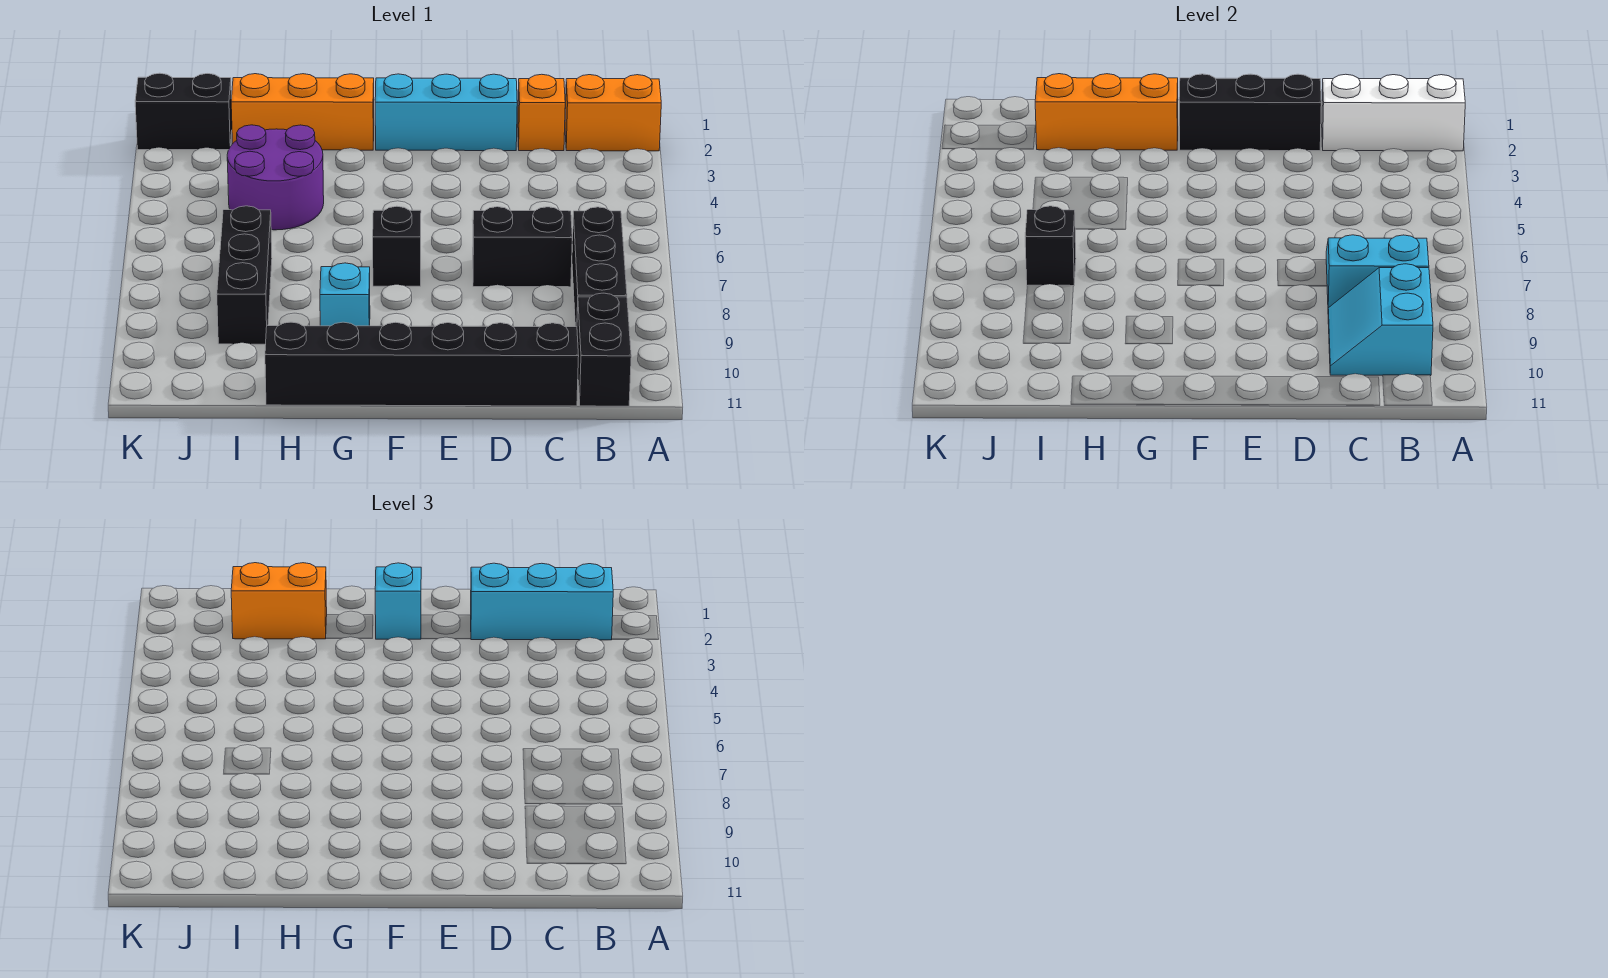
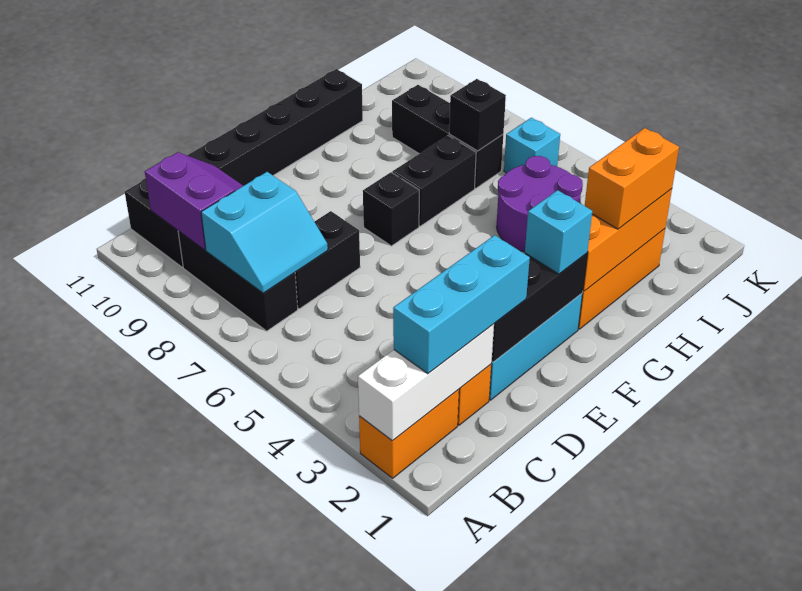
cyan slope B9:C10 level 2 top B -> purple slope B9:C10 level 2 top B
cyan brick G9 level 1 -> cyan brick J6 level 1
black brick J2:K2 level 1 -> black brick G7:H7 level 1

